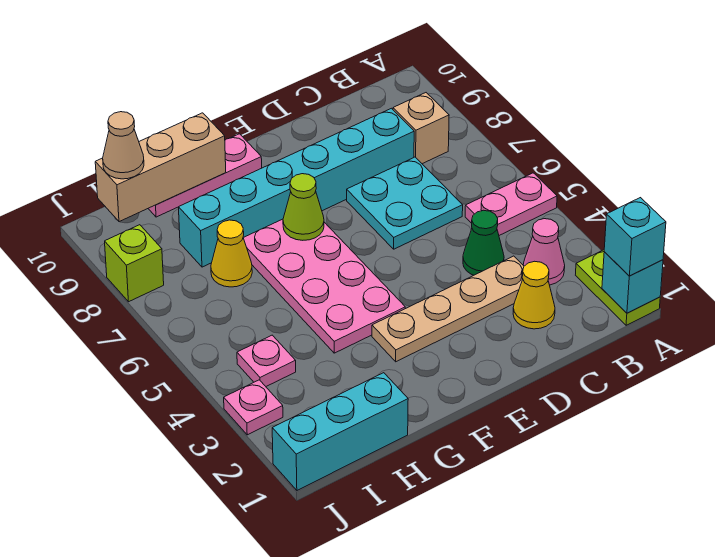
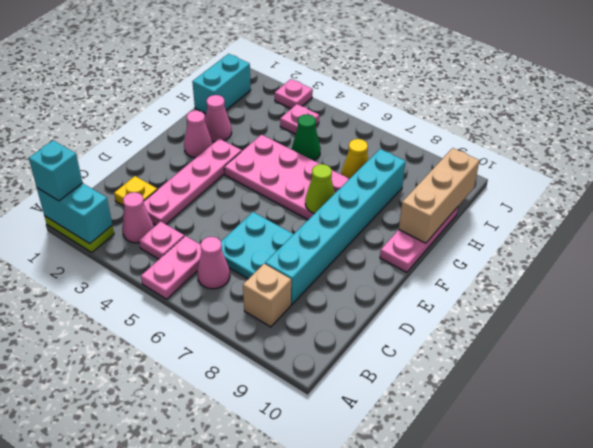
cyan brick A1 level 2 -> cyan brick A1:A2 level 2
none -> pink plate B4 level 1
none -> pink cone B6 level 1
yellow cone C2 level 1 -> yellow plate C2 level 1
tan plate C3:F3 level 1 -> pink plate C3:F3 level 1
green cone C4 level 1 -> green cone H5 level 1
none -> pink cone F2 level 1
none -> pink cone G2 level 1
cyan brick H1:J1 level 1 -> cyan brick H1:I1 level 1
tan cone I10 level 3 -> none
lime brick J8 level 1 -> none

